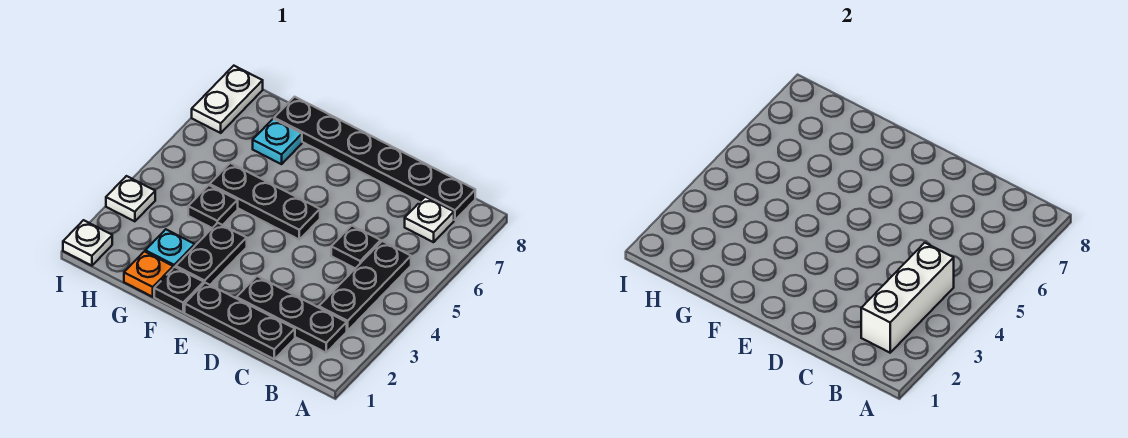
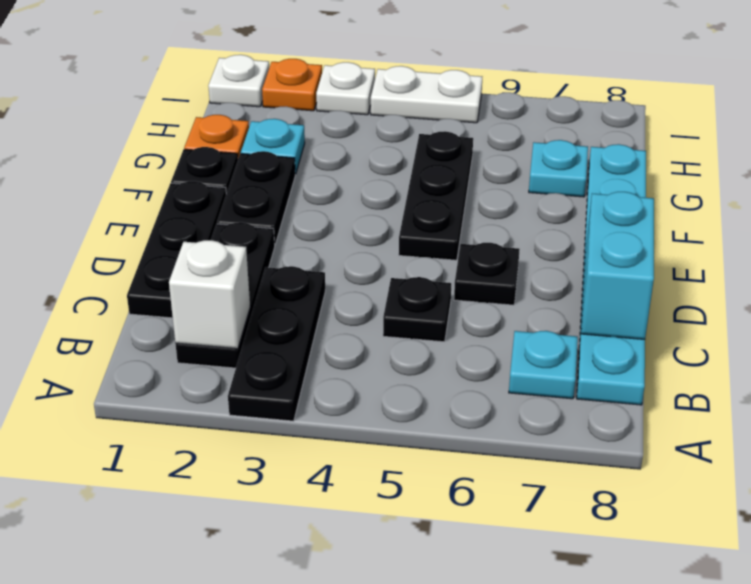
white brick B2:B4 level 2 -> white brick B2 level 2
black plate B3:B5 level 1 -> black plate A3:C3 level 1
white plate B7 level 1 -> cyan plate B7 level 1
black plate B8:G8 level 1 -> cyan plate B8:G8 level 1
none -> cyan brick C8:D8 level 2
black plate F2:F3 level 1 -> black plate E2:F2 level 1
black plate G4 level 1 -> black plate D6 level 1
none -> orange plate I2 level 1
white plate I7:I8 level 1 -> white plate I4:I5 level 1

